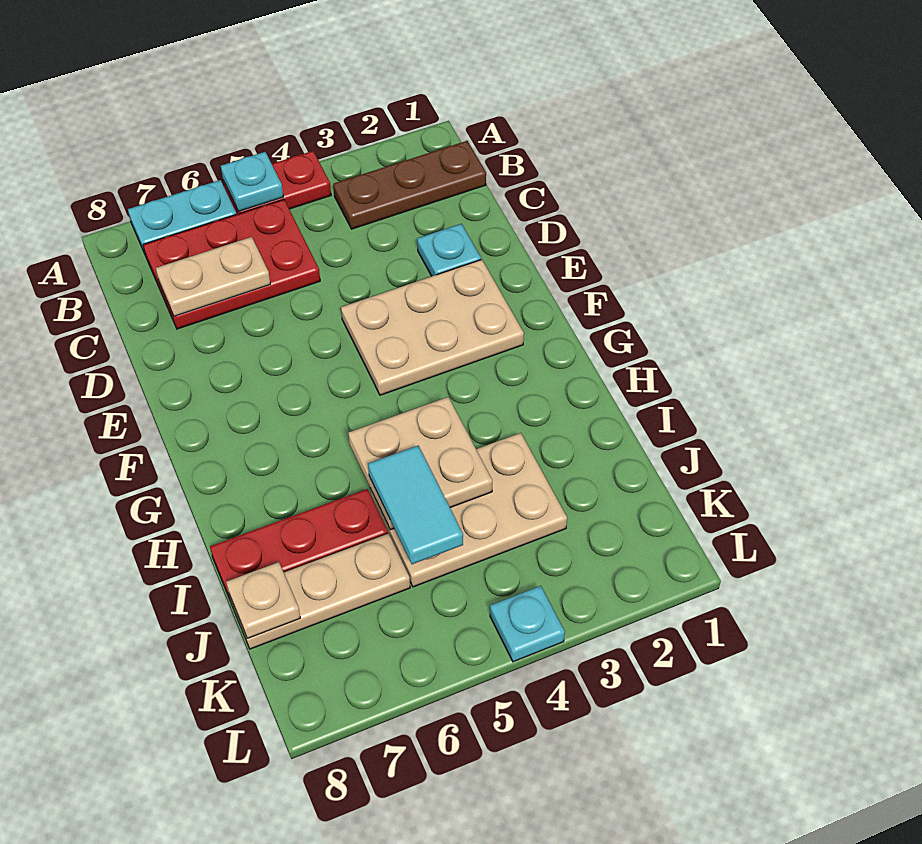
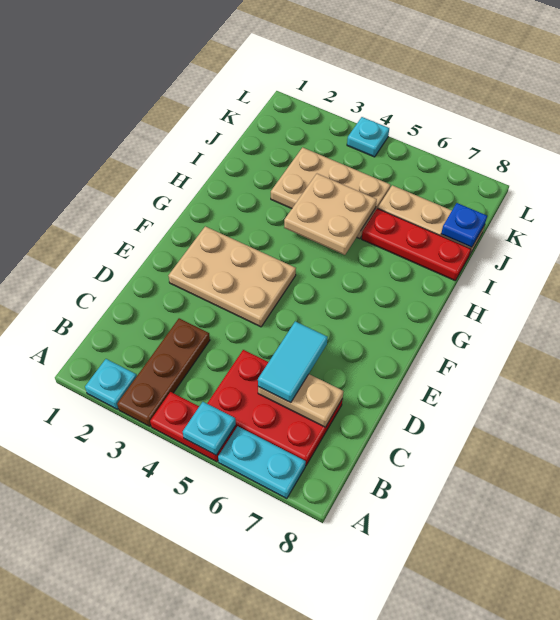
brown plate B1:B3 level 1 -> brown plate A3:C3 level 1
cyan plate D2 level 1 -> cyan plate A2 level 1
cyan tile I5:J5 level 3 -> cyan tile C6:D6 level 3
tan plate J8 level 2 -> blue plate J8 level 2

